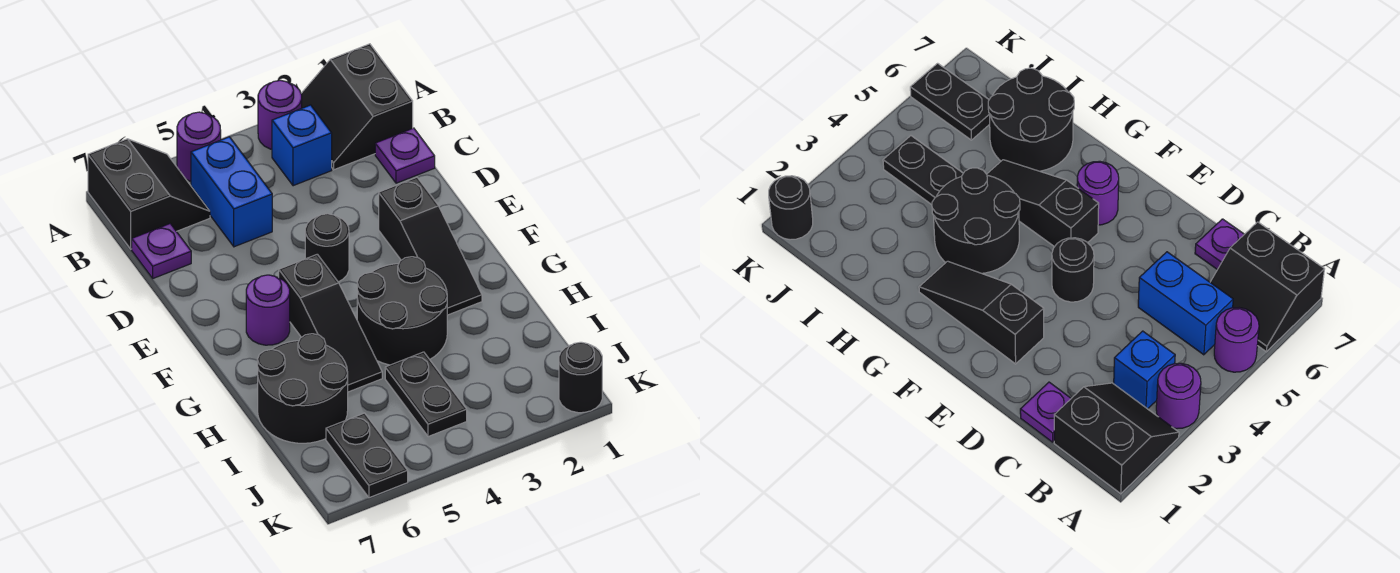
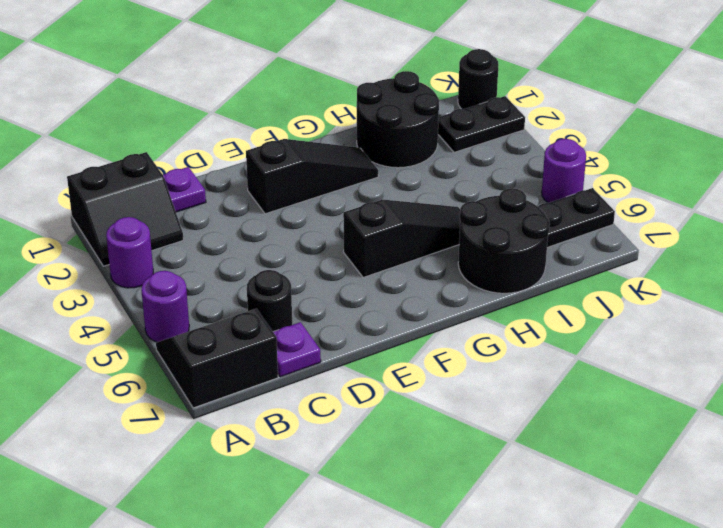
blue brick B3 level 1 -> none
blue brick B5:C5 level 1 -> none
black round brick E4 level 1 -> black round brick C6 level 1
purple round brick F6 level 1 -> purple round brick K5 level 1
black round brick G3:H4 level 1 -> black round brick H1:I2 level 1
black plate I4:J4 level 1 -> black plate J2:K2 level 1

